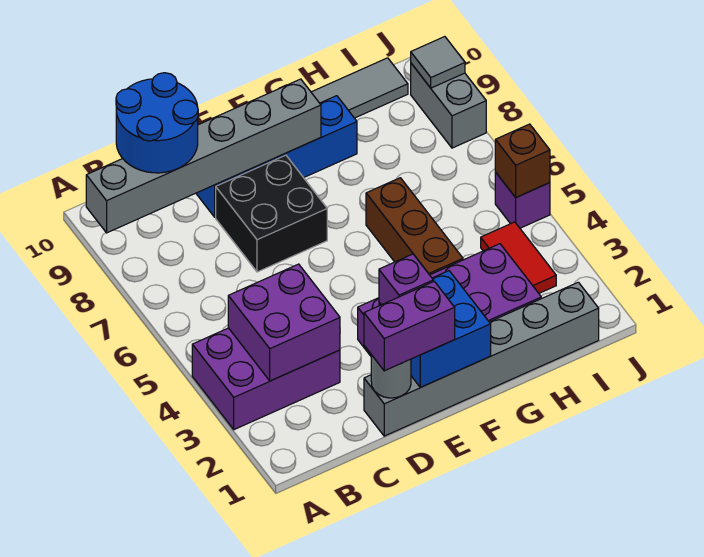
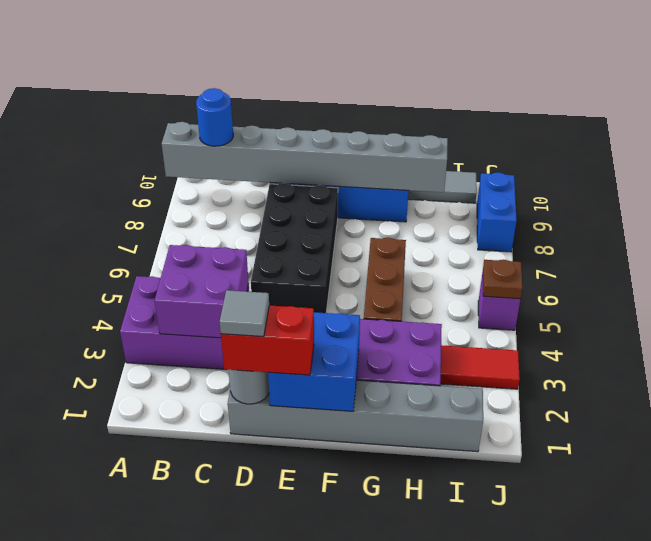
grey brick A9:F9 level 2 -> grey brick A9:H9 level 2
blue round brick B9:C10 level 3 -> blue round brick B9 level 3
purple brick D1:E1 level 3 -> red brick D1:E1 level 3
black brick D7:E8 level 1 -> black brick D5:E8 level 1
purple brick E2 level 3 -> none
red tile I3:I4 level 1 -> red tile I3:J3 level 1
brown brick J5 level 2 -> brown plate J5 level 2
grey brick J8:J9 level 1 -> blue brick J8:J9 level 1
grey tile J9 level 2 -> grey tile D1 level 4

